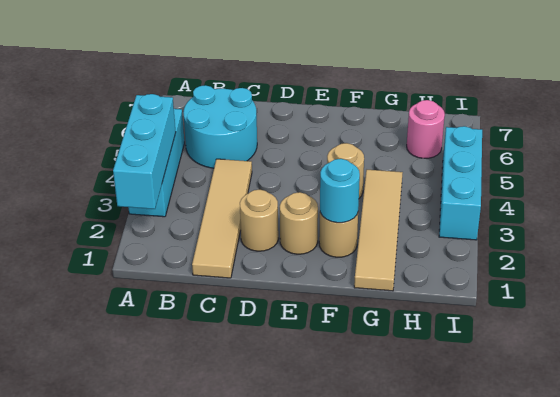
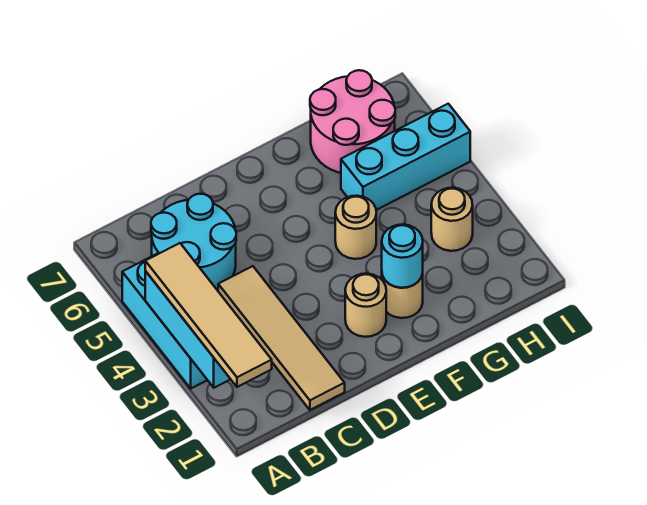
tan round brick D2 level 1 -> tan round brick H3 level 1
tan tile G1:G4 level 1 -> tan tile A1:A4 level 3
pink round brick H6 level 1 -> pink round brick G6:H7 level 1
cyan brick I3:I5 level 1 -> cyan brick G5:I5 level 1

